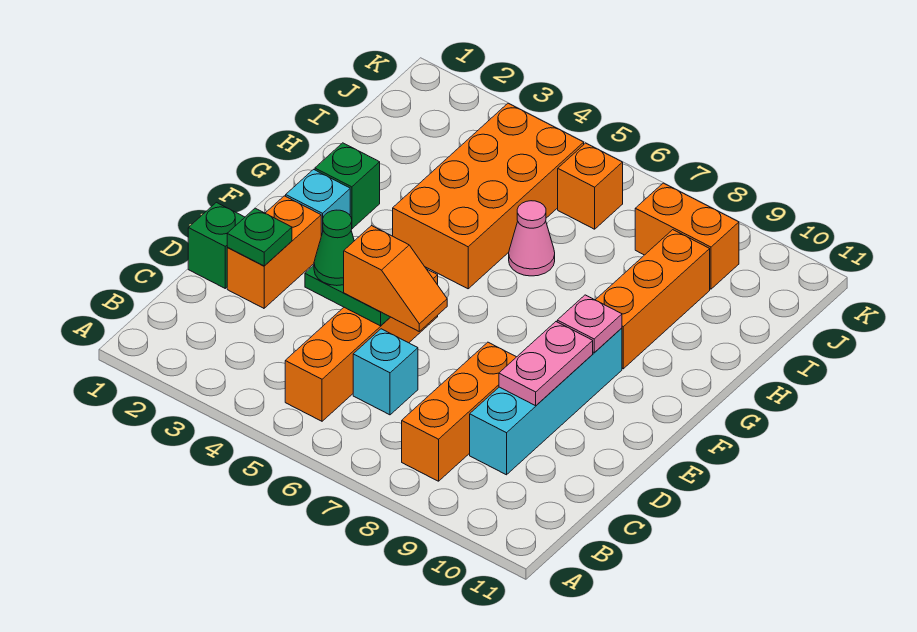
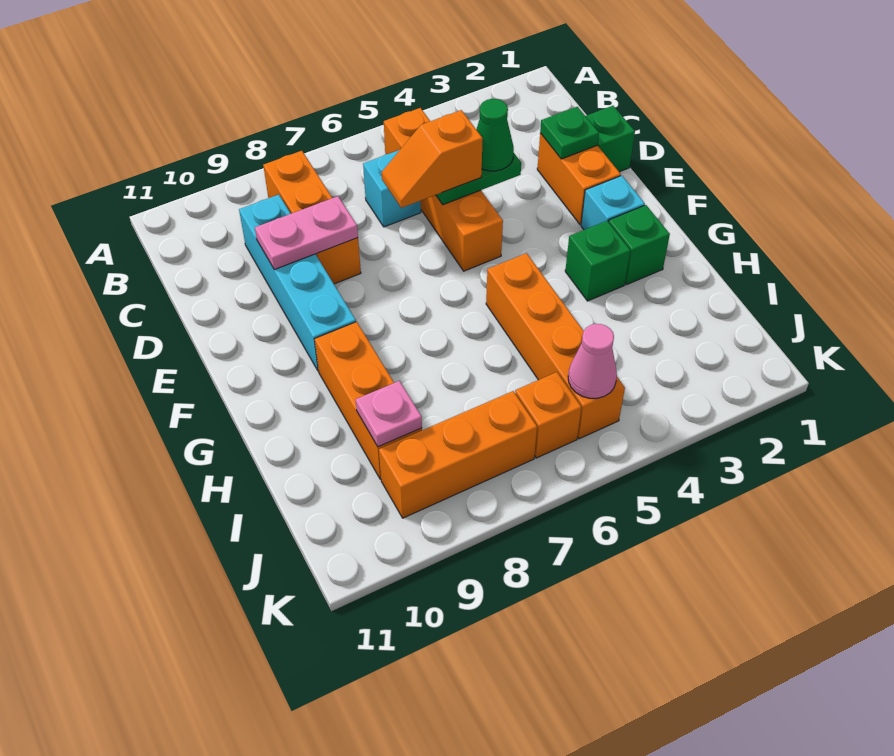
pink plate D9:E9 level 2 -> pink plate D8:D9 level 2
pink plate F9 level 2 -> pink plate I9 level 2
none -> green brick G3 level 1
orange brick G4:J5 level 1 -> orange brick G5:J5 level 1
pink cone H6 level 1 -> pink cone J5 level 2
orange brick J8:J9 level 1 -> orange brick J7:J9 level 1

